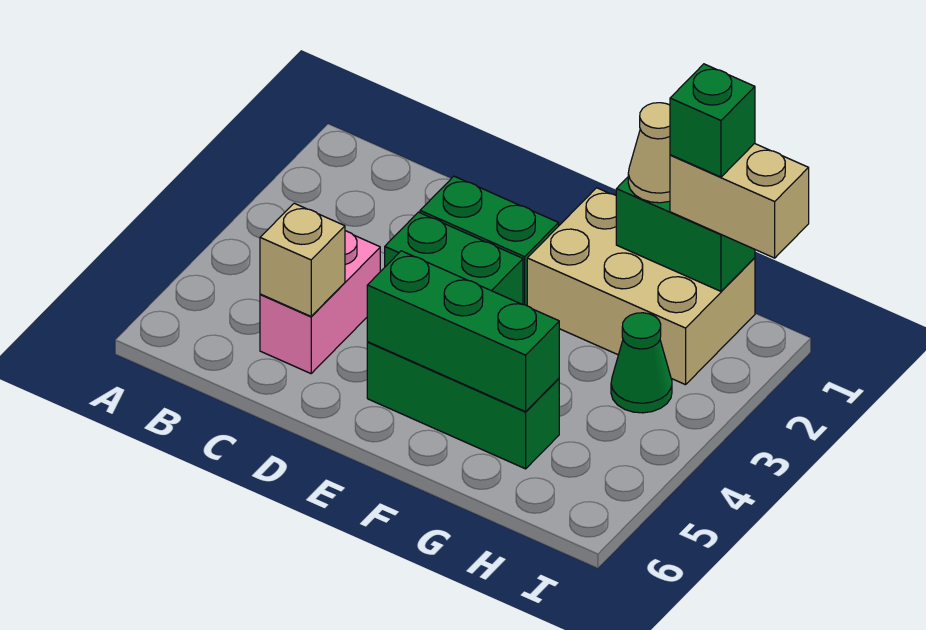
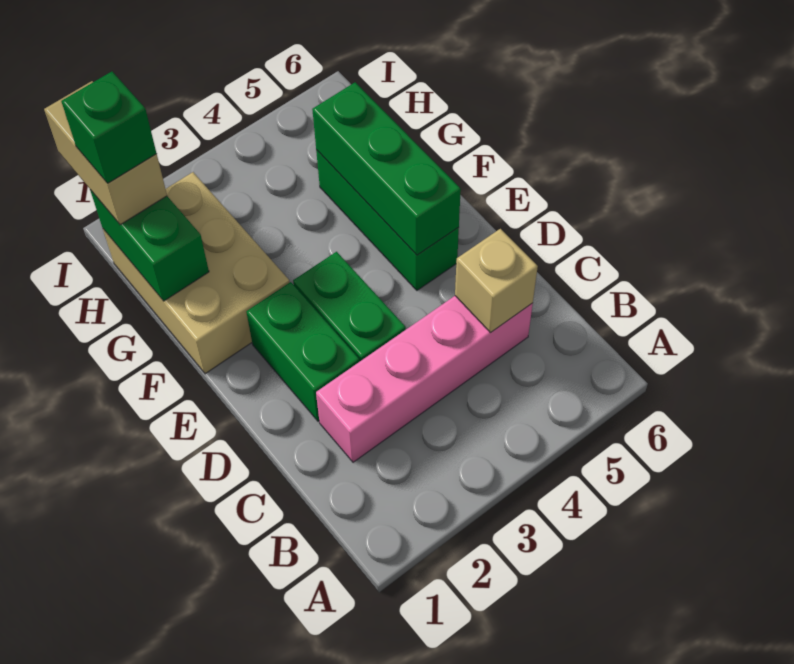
pink brick C4:C5 level 1 -> pink brick C2:C5 level 1
tan cone G1 level 3 -> none
green cone H3 level 1 -> none

